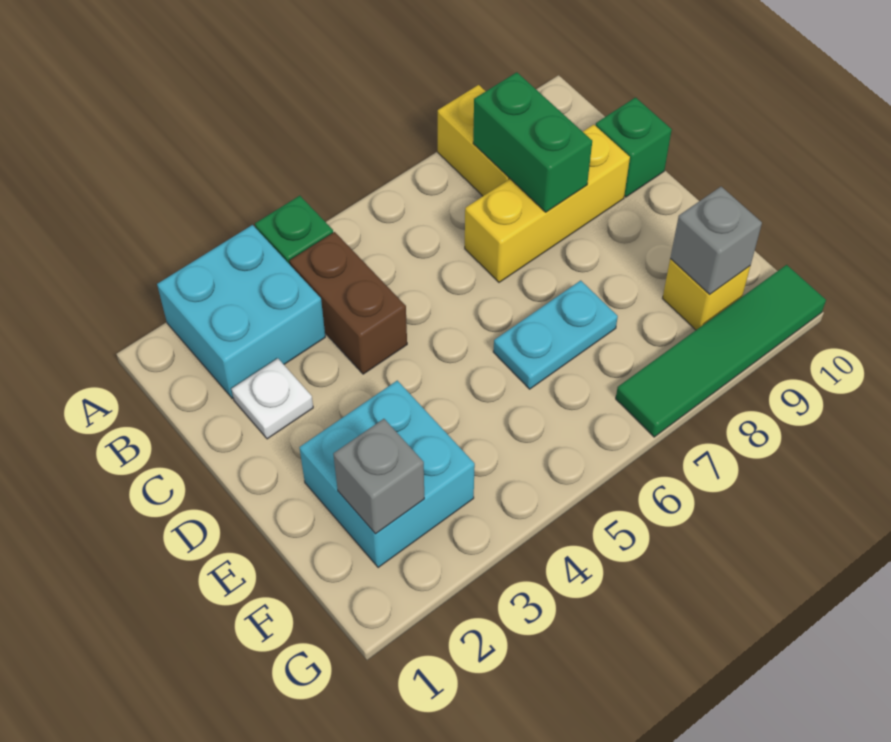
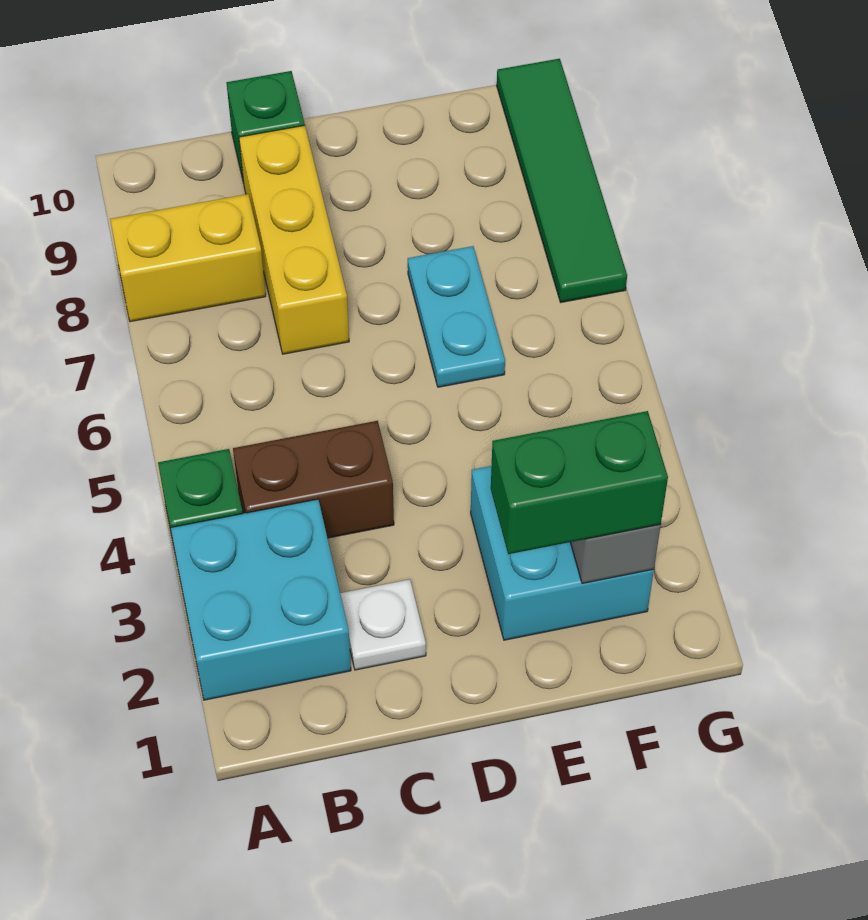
green brick B8:C8 level 2 -> green brick E2:F2 level 3
yellow brick F9 level 1 -> none
grey brick F9 level 2 -> none

